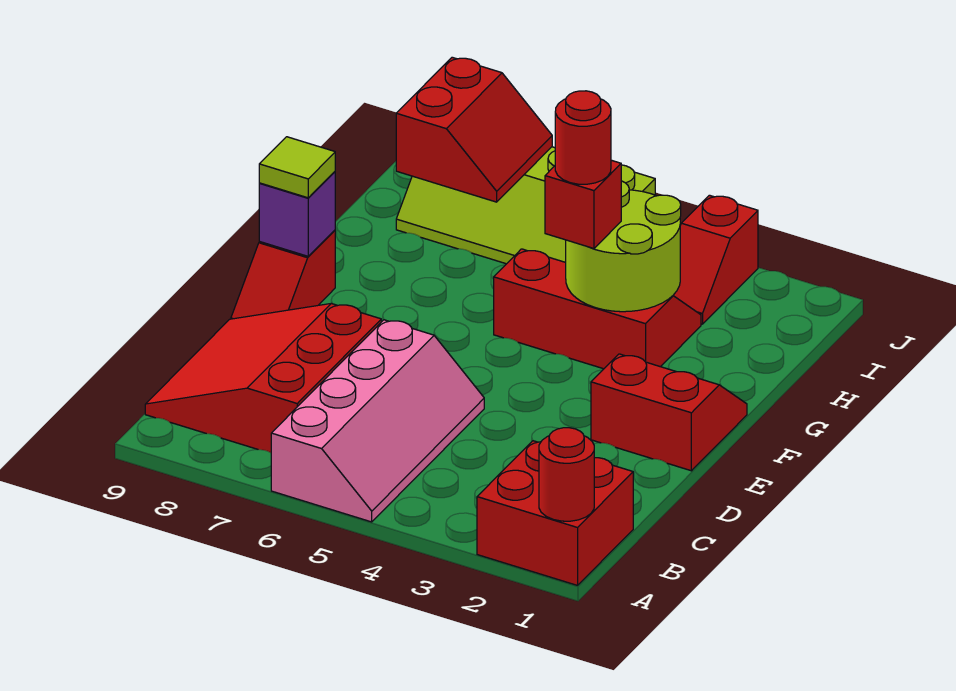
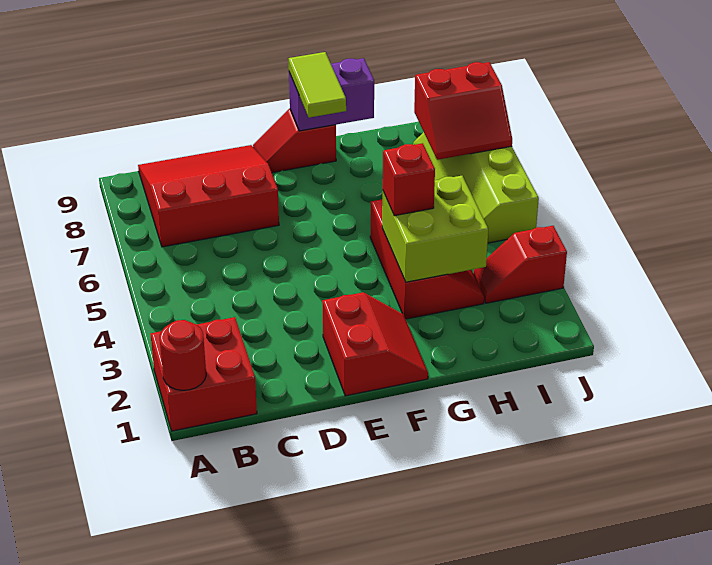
pink slope A5:D6 level 1 top 6 -> none
purple brick F9 level 2 -> purple brick F9:G9 level 2
lime tile F9 level 3 -> lime tile F8:F9 level 3
lime round brick G3:H4 level 2 -> lime brick G3:H4 level 2
red round brick G4 level 4 -> none

